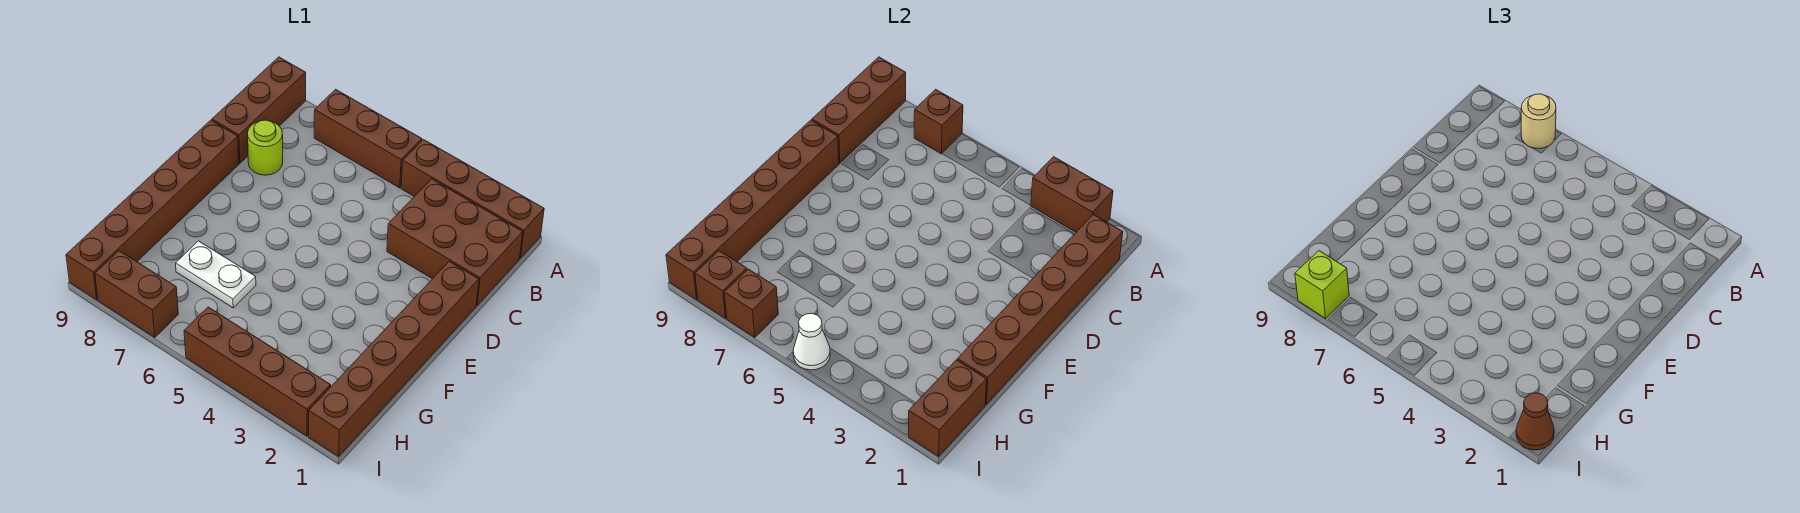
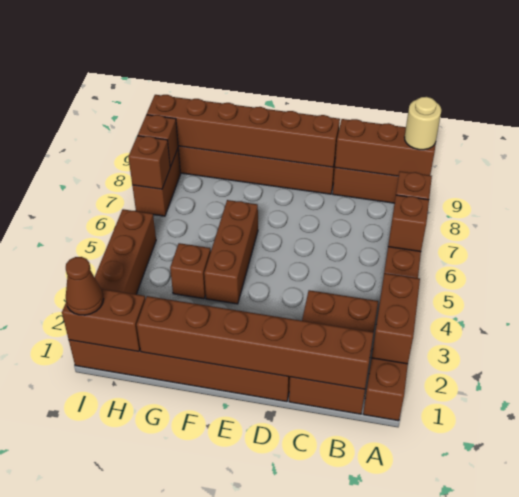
none -> brown brick A6 level 2
tan round brick A7 level 3 -> tan round brick A9 level 3
lime round brick C8 level 1 -> none
none -> brown brick F4:F6 level 1
none -> brown brick G4 level 1
white plate G6:G7 level 1 -> none
white cone I5 level 2 -> none
lime brick I8 level 3 -> none

